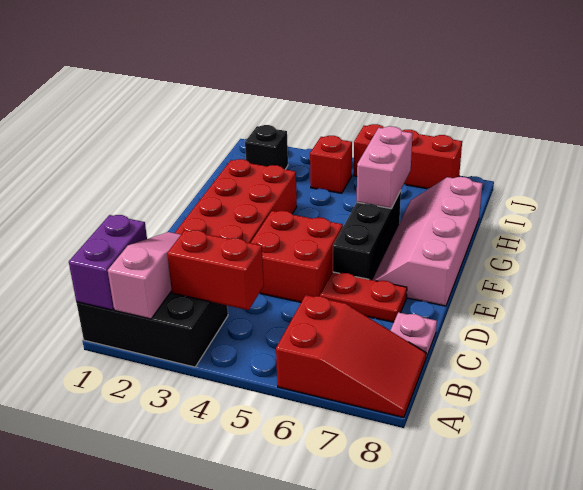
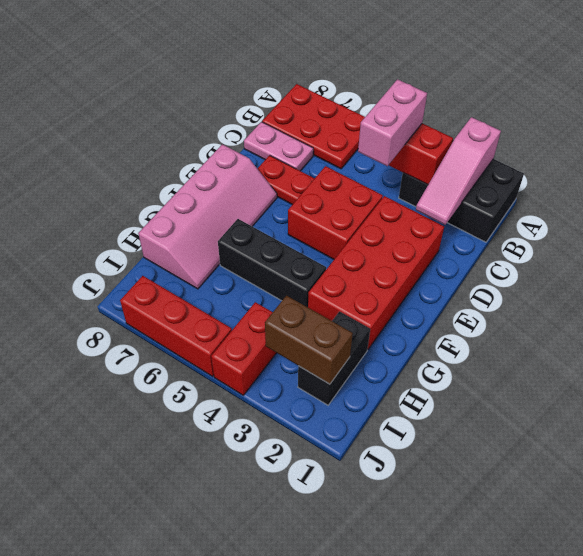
purple brick A1:B1 level 2 -> none
red slope A6:B8 level 1 top 6 -> red plate A6:B8 level 1
pink plate C8 level 1 -> pink plate C7:C8 level 1
black brick E6:G6 level 1 -> black brick G4:G6 level 1
pink brick G6:H6 level 2 -> pink brick B4:C4 level 3
black brick I2 level 1 -> black brick H2:I2 level 1
none -> brown brick I2:I3 level 2
red brick I4 level 1 -> red brick I4:J4 level 1

